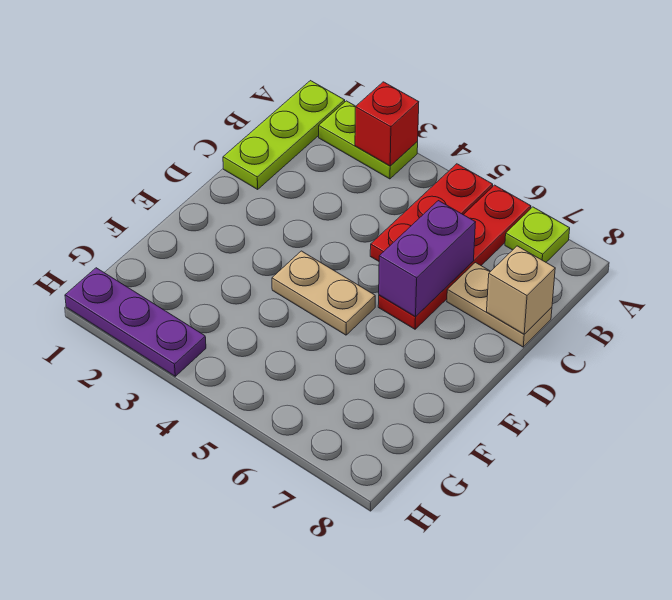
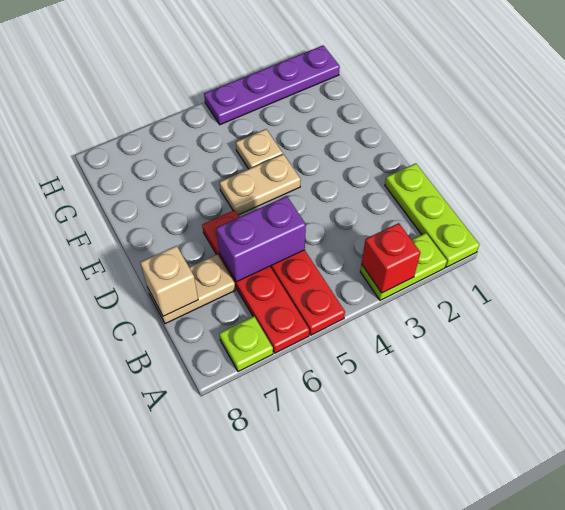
purple brick C6:D6 level 2 -> purple brick C5:C6 level 2
none -> tan plate F4 level 1
purple plate H1:H3 level 1 -> purple plate H1:H4 level 1

